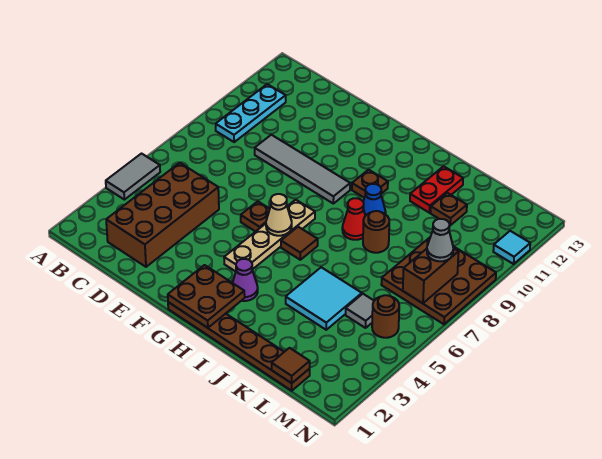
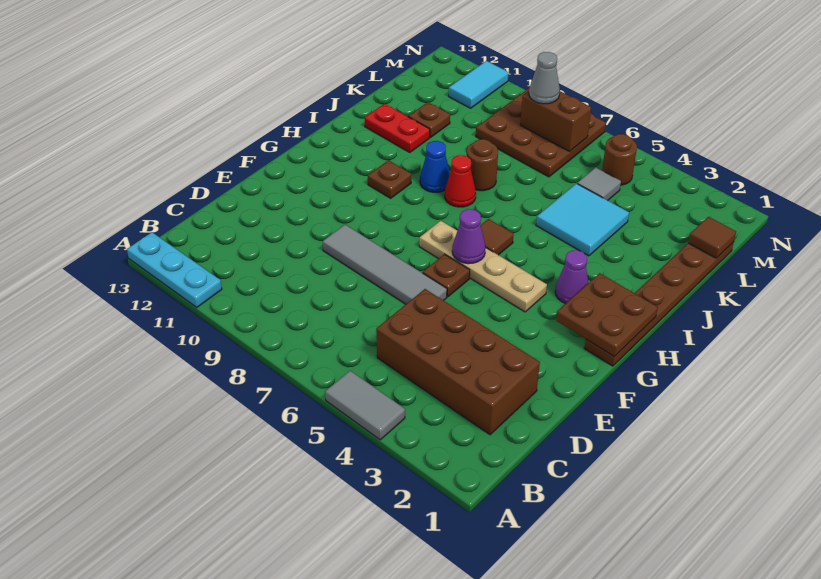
cyan plate B9:B11 level 1 -> cyan plate A11:A13 level 1
grey tile D9:G9 level 1 -> grey tile E6:E9 level 1
tan cone G6 level 2 -> purple cone G6 level 2
cyan tile N11 level 1 -> cyan tile M11:N11 level 1

